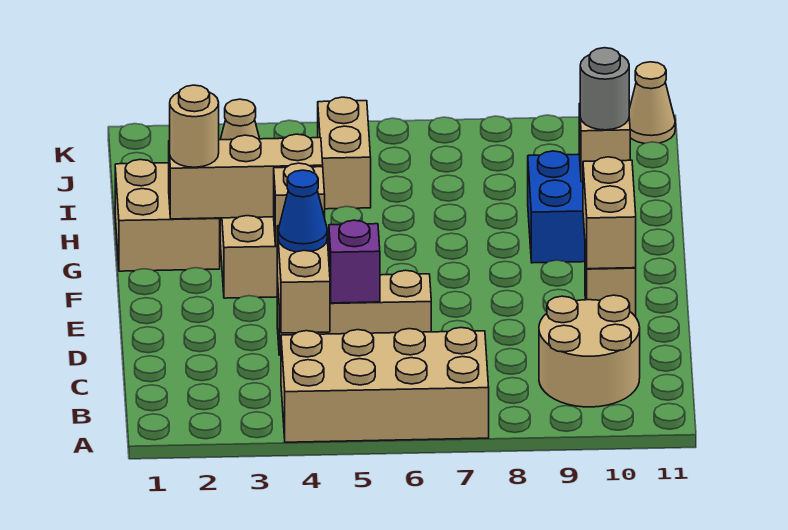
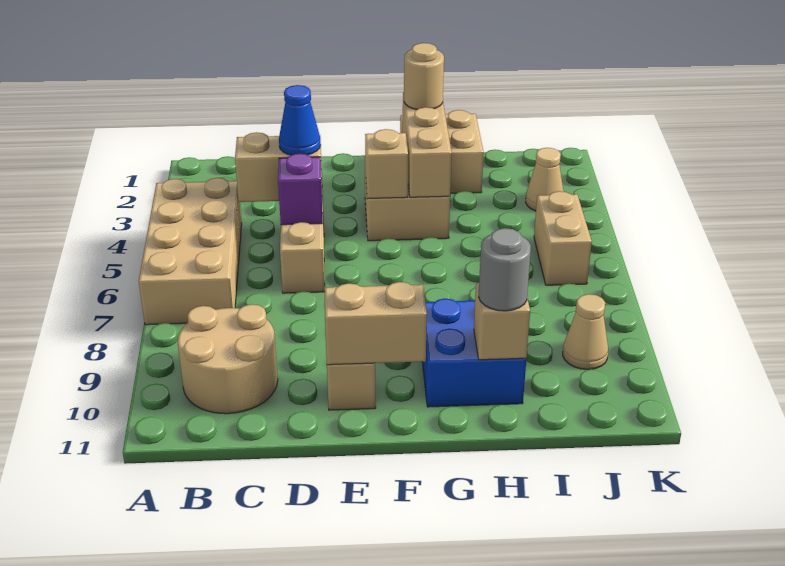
tan brick I5:J5 level 1 -> tan brick J5:J6 level 1
tan cone K11 level 1 -> tan cone J9 level 1

